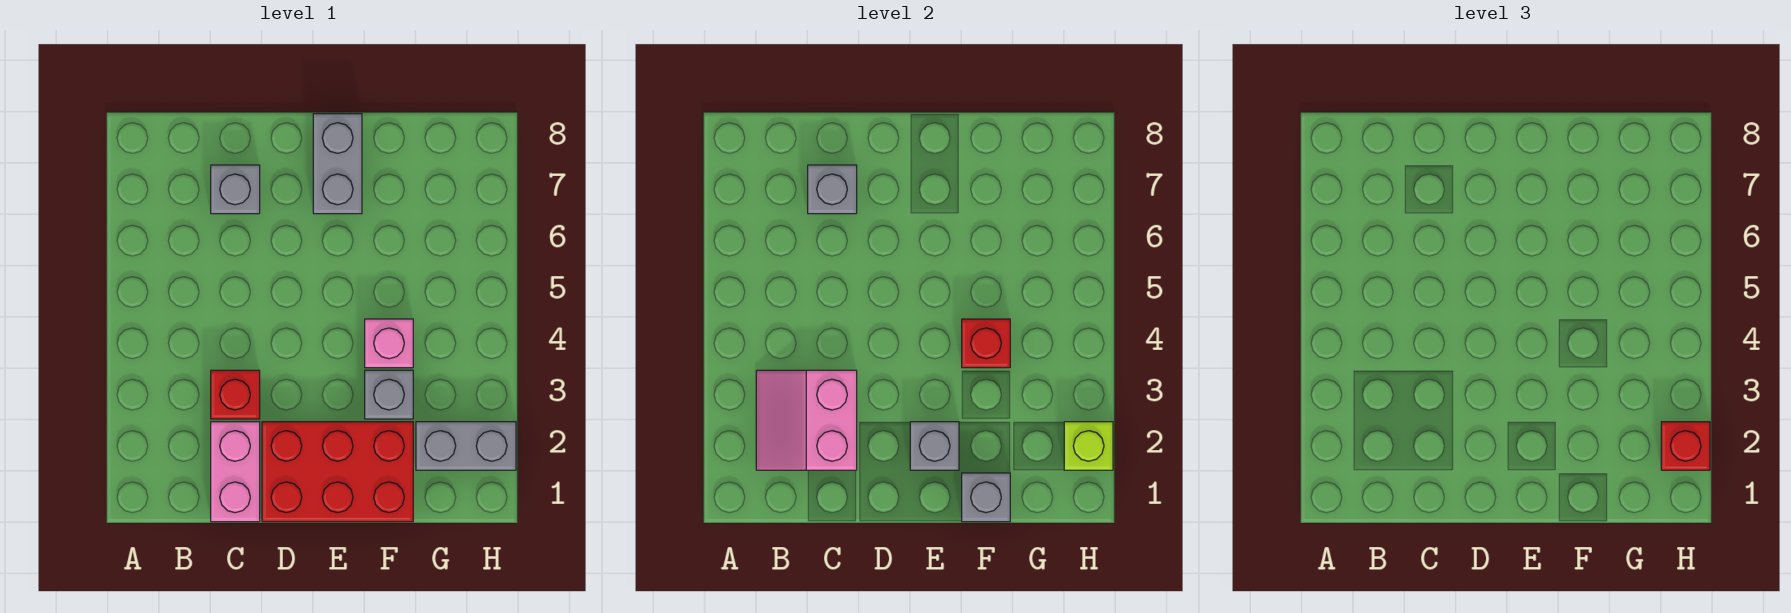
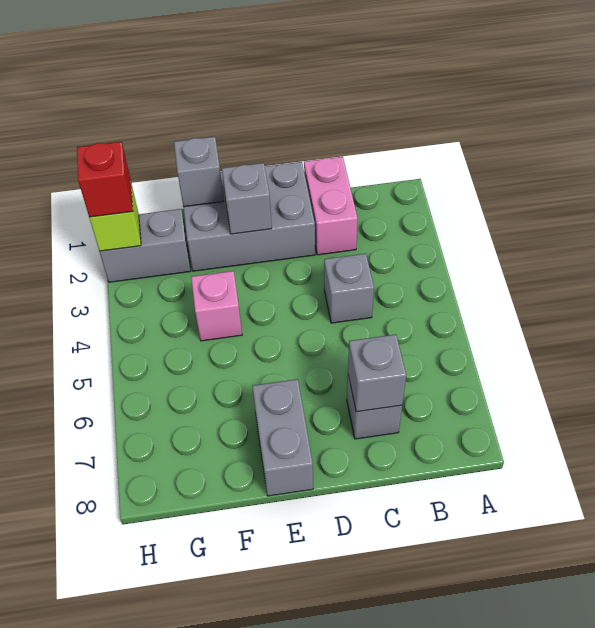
pink slope B2:C3 level 2 top C -> none
red brick C3 level 1 -> none
red brick D1:F2 level 1 -> grey brick D1:F2 level 1
grey brick F3 level 1 -> grey brick C4 level 1
red brick F4 level 2 -> none

